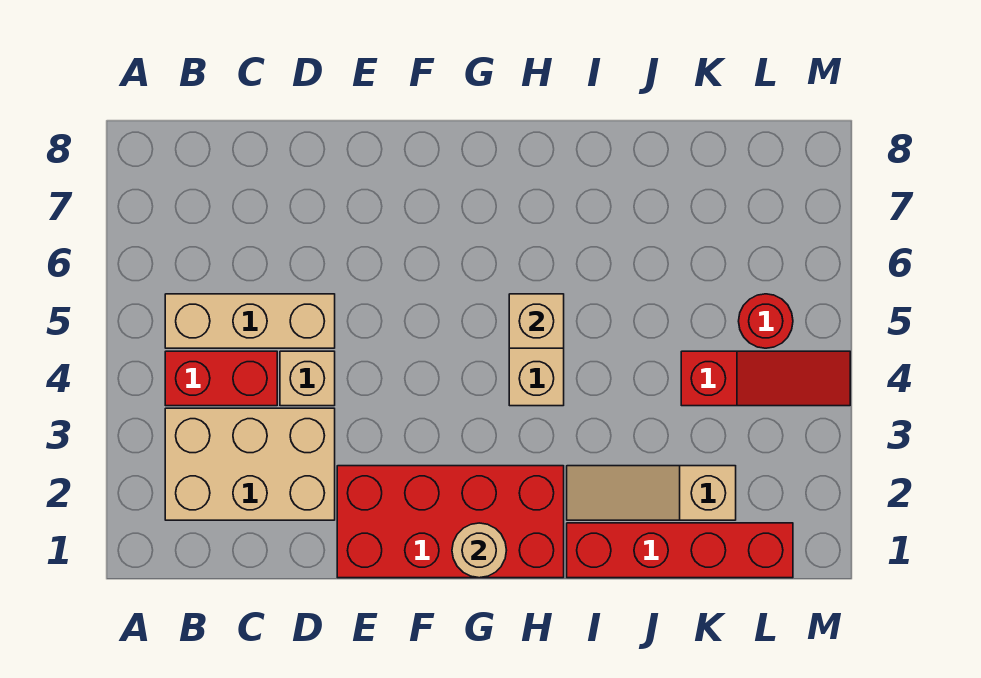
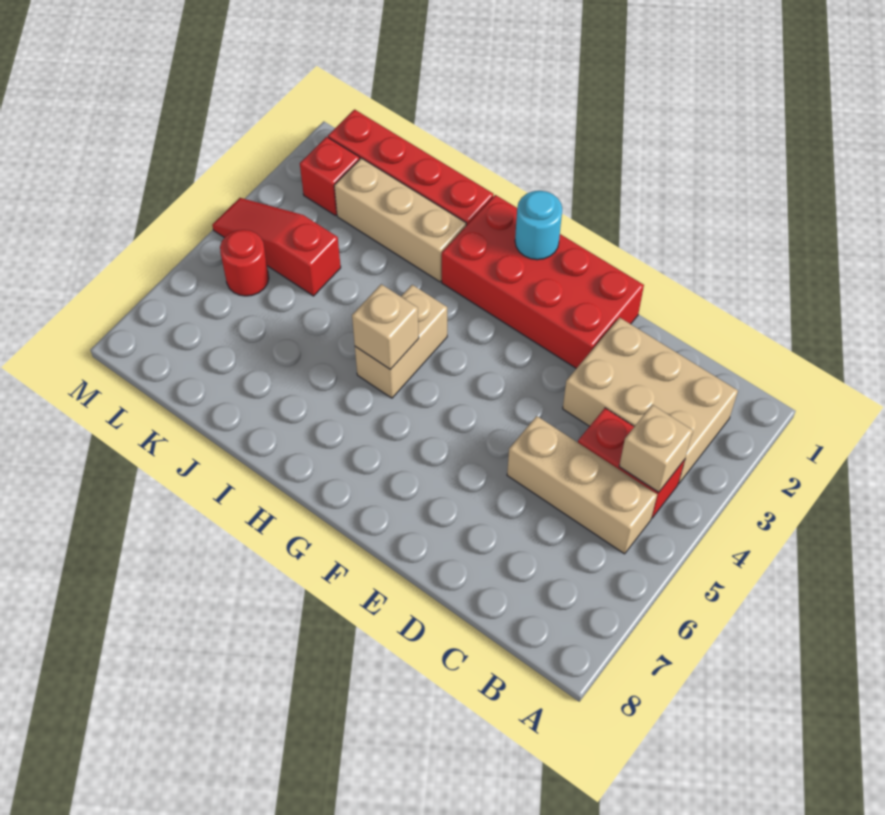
tan brick D4 level 1 -> tan brick B4 level 2
tan round brick G1 level 2 -> cyan round brick G1 level 2
tan slope I2:K2 level 1 top K -> tan brick I2:K2 level 1
none -> red brick L2 level 1

